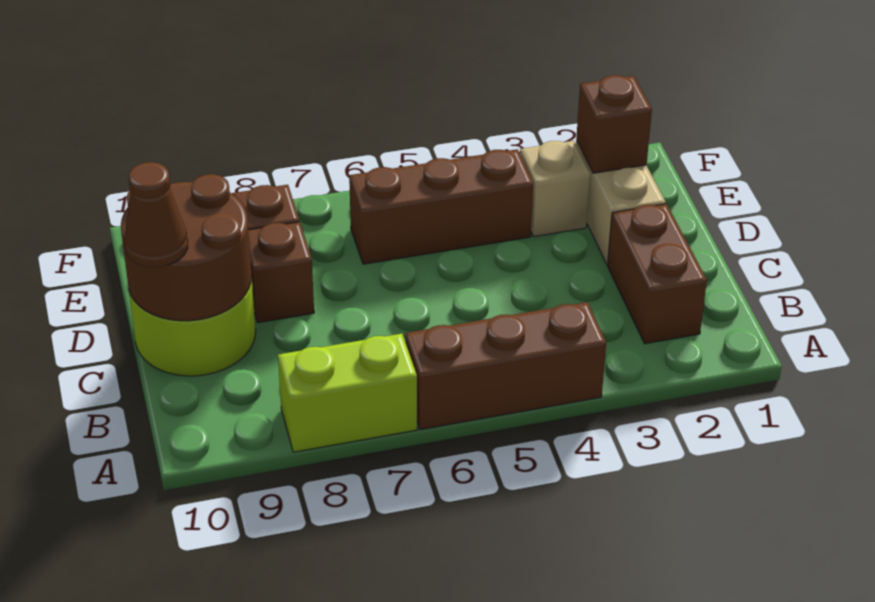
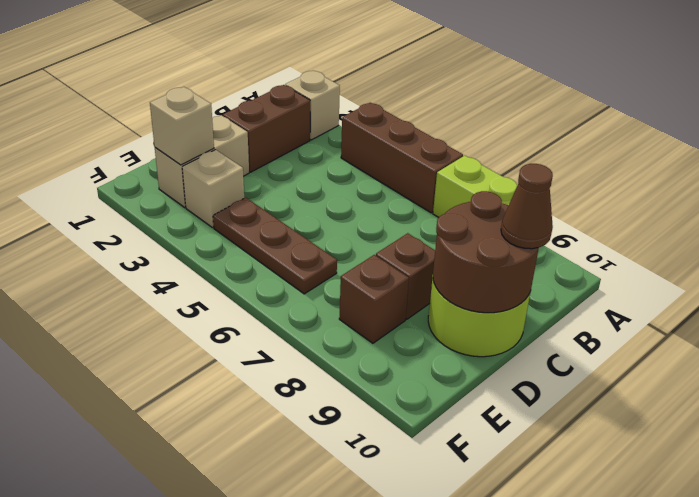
none -> tan brick A2 level 1
brown brick E2 level 2 -> tan brick E2 level 2
brown brick E4:E6 level 1 -> brown plate E4:E6 level 1

